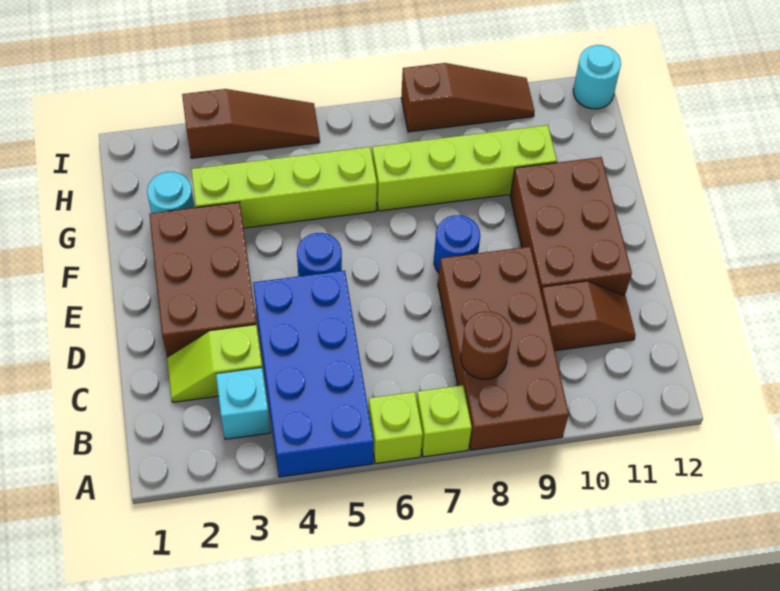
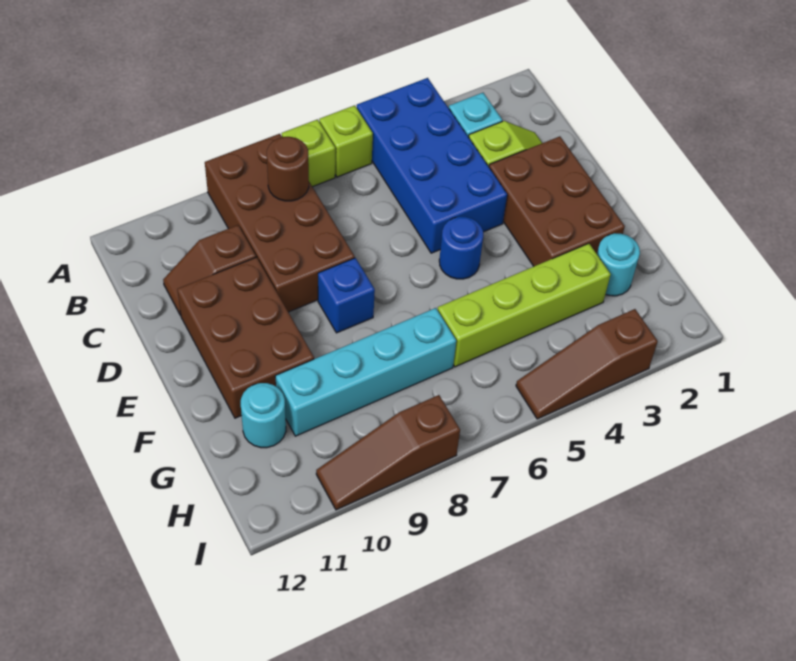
blue round brick E8 level 1 -> blue brick E8 level 1
lime brick G7:G10 level 1 -> cyan brick G7:G10 level 1
cyan round brick I12 level 1 -> cyan round brick G11 level 1

